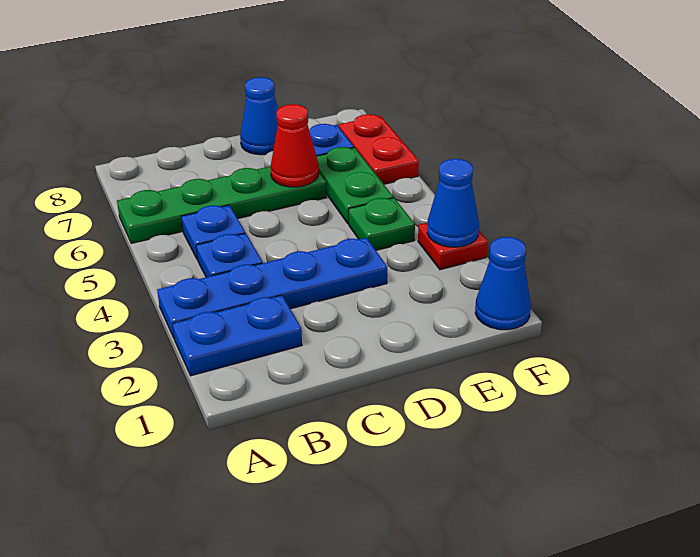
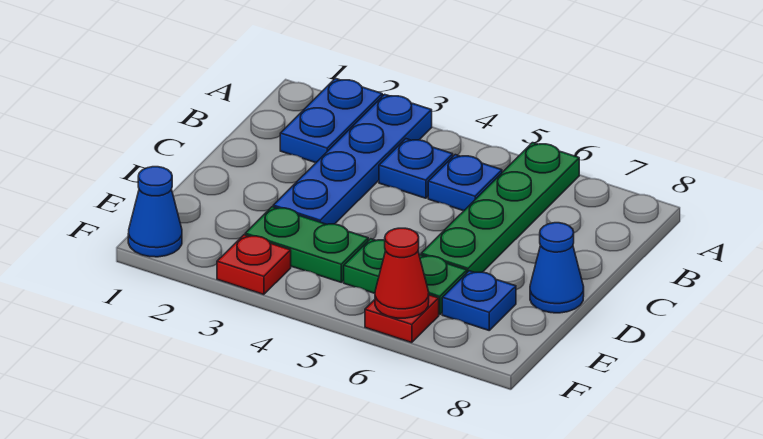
red cone D6 level 2 -> red cone F6 level 2
green plate E4 level 1 -> green plate E3:E4 level 1
blue cone F3 level 2 -> none
red plate F6:F7 level 1 -> red plate F6 level 1

